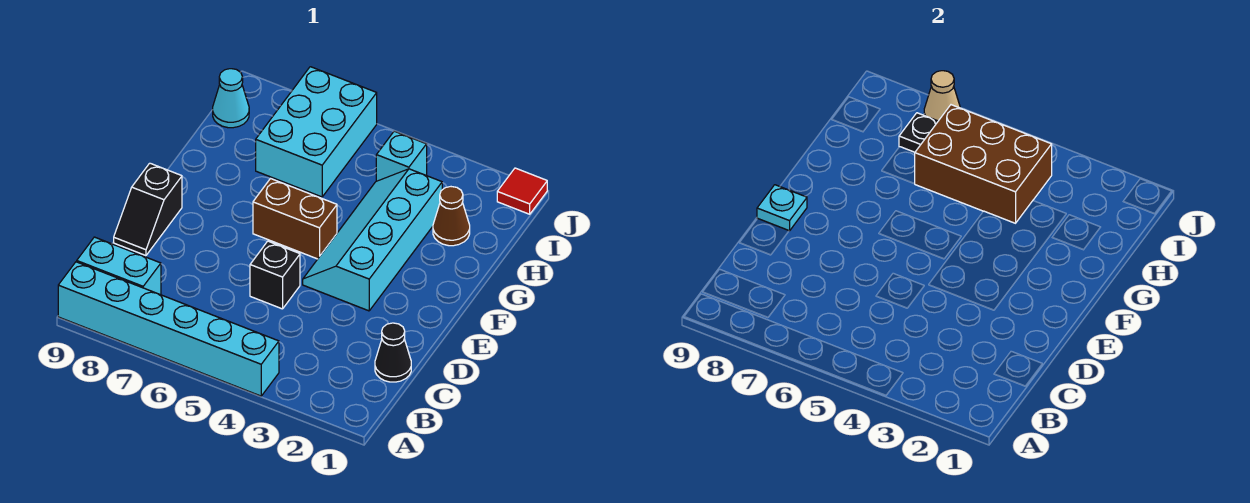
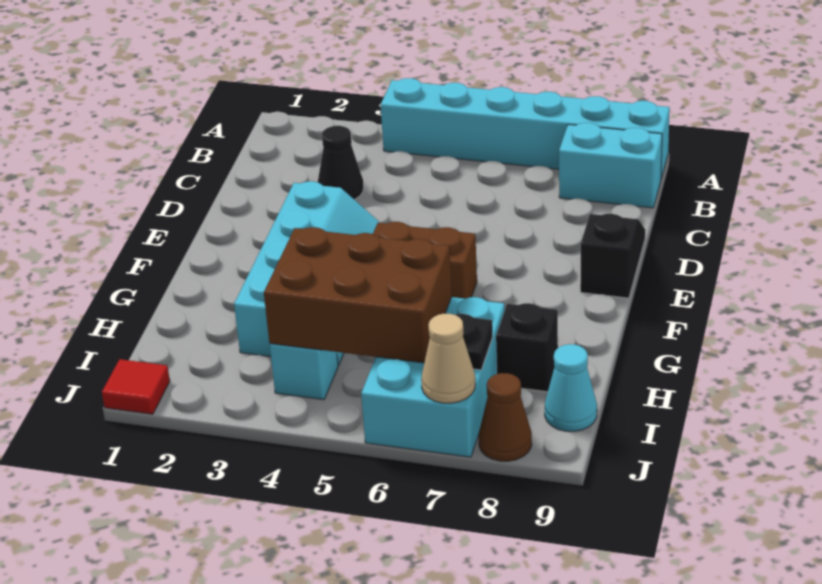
black cone C1 level 1 -> black cone C3 level 1
black brick D5 level 1 -> black brick H8 level 1
cyan plate E9 level 2 -> none
brown cone H2 level 1 -> brown cone J8 level 1

